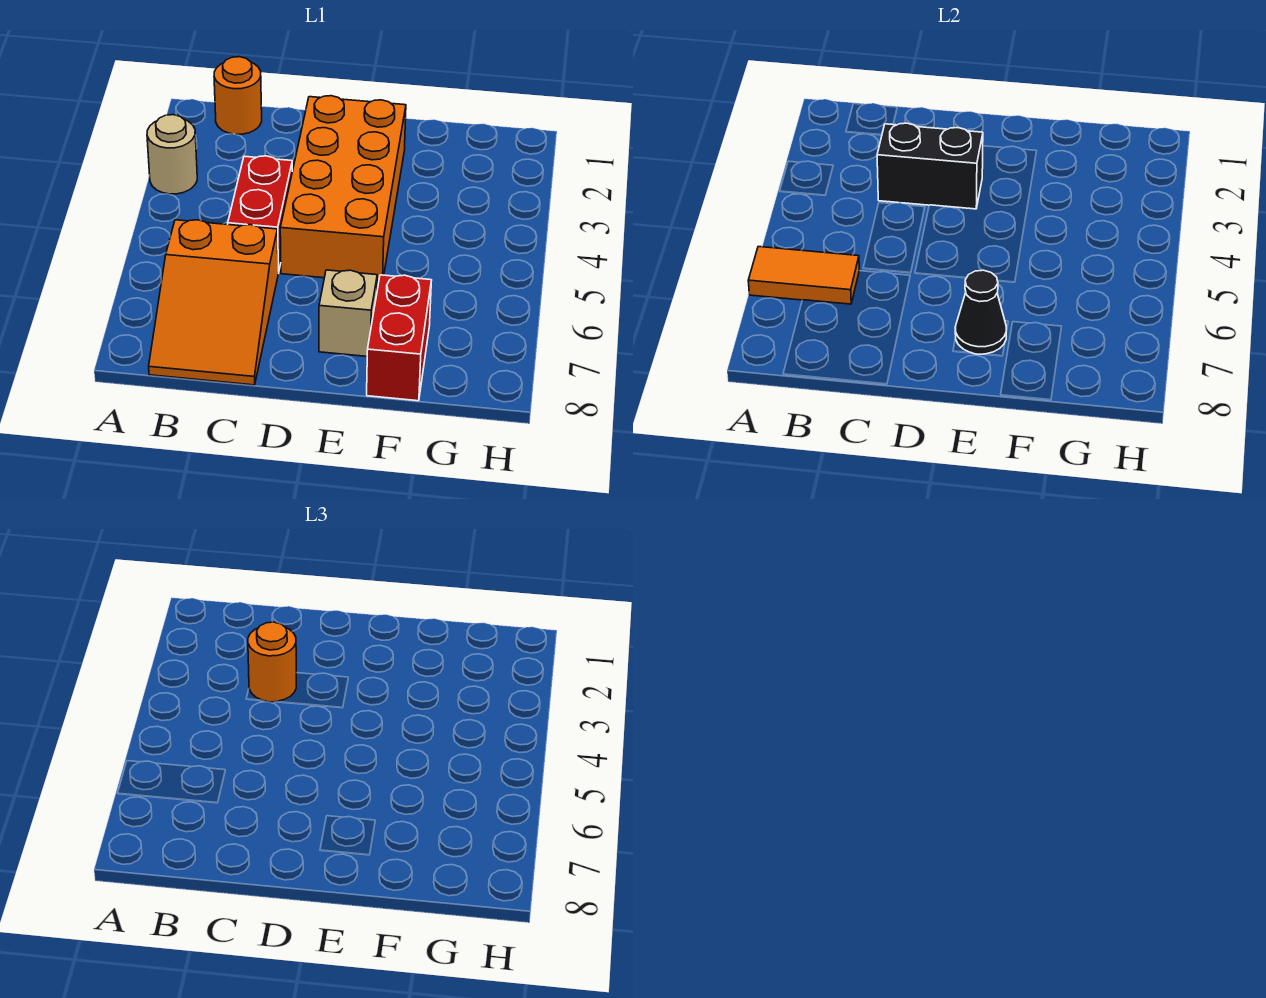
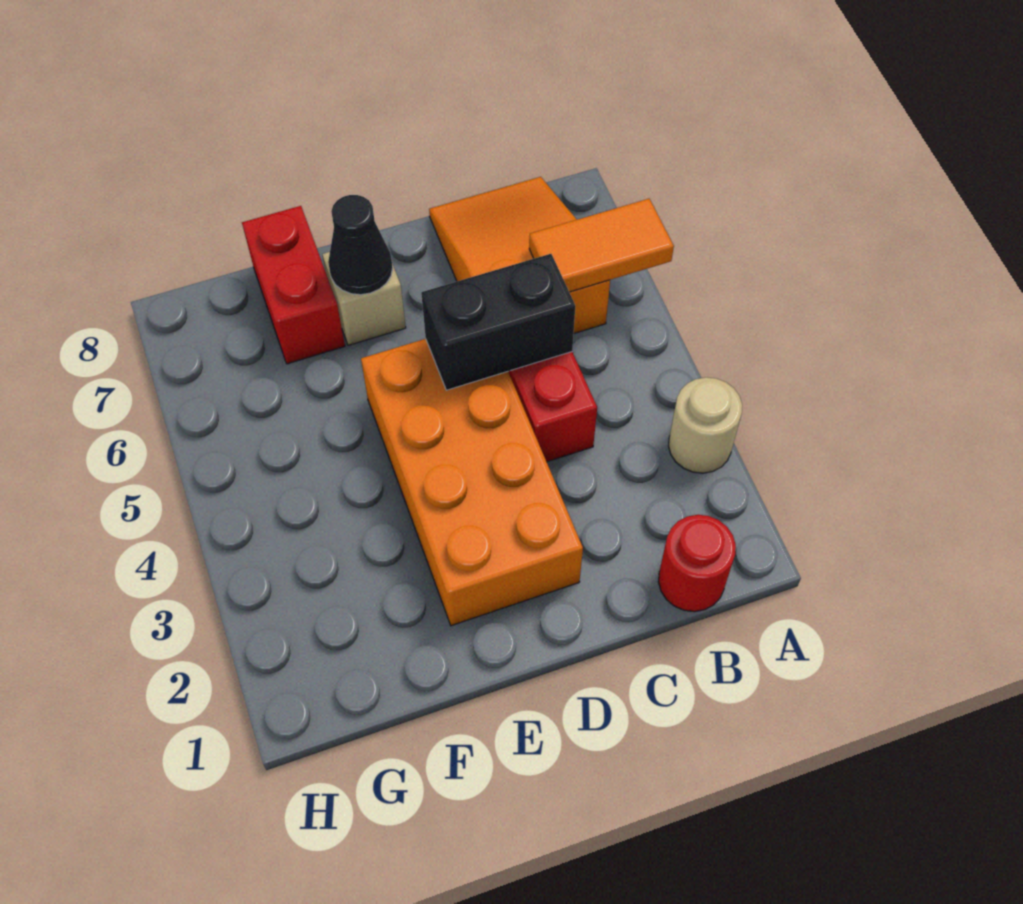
orange round brick B1 level 1 -> red round brick B1 level 1
black brick C3:D3 level 2 -> black brick C5:D5 level 2
orange round brick C3 level 3 -> none

